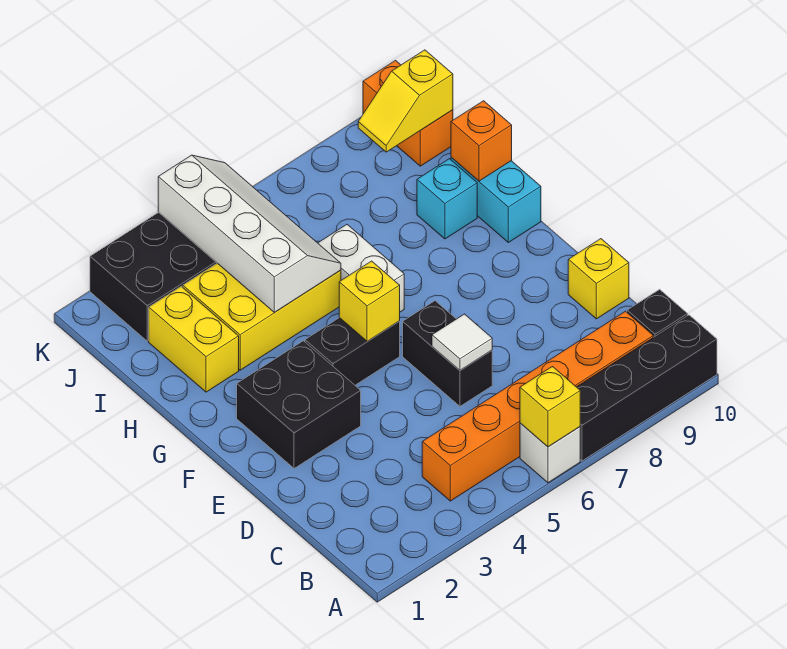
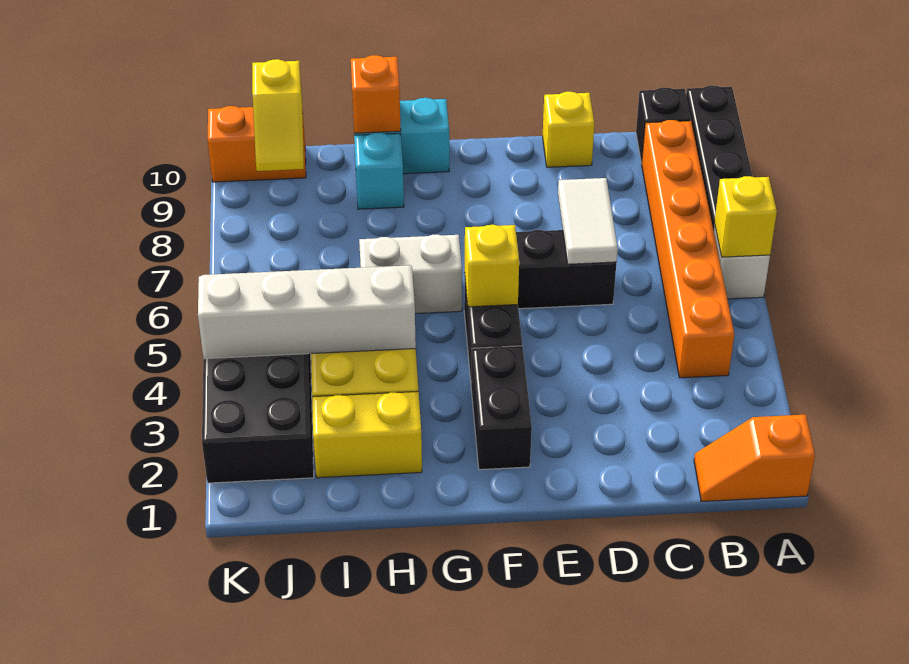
none -> orange slope A1:B1 level 1 top A
white tile D6 level 2 -> white tile D6:D7 level 2
black brick E2:F3 level 1 -> black brick F2:F3 level 1

